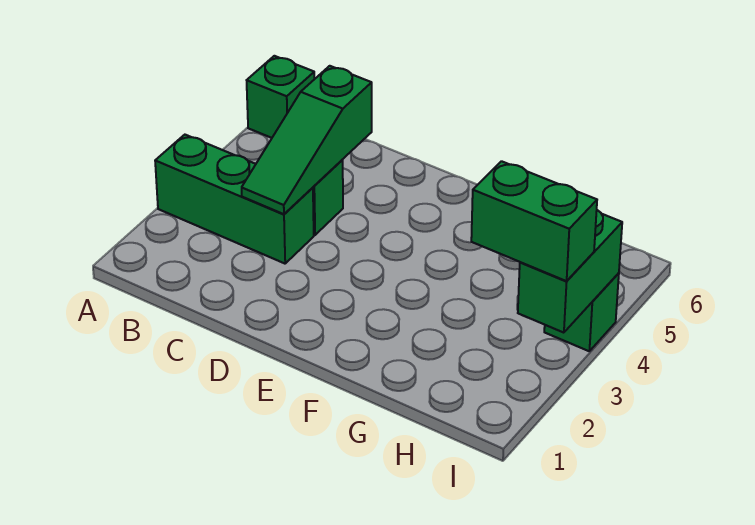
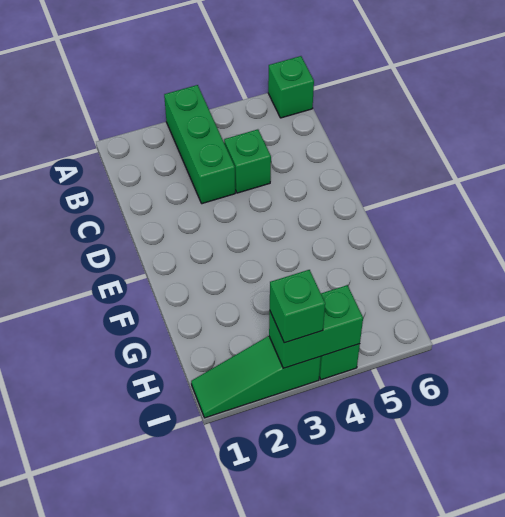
green slope C3:C5 level 2 top 5 -> green slope I1:I3 level 1 top 3
green brick H3:I3 level 3 -> green brick I3 level 3

